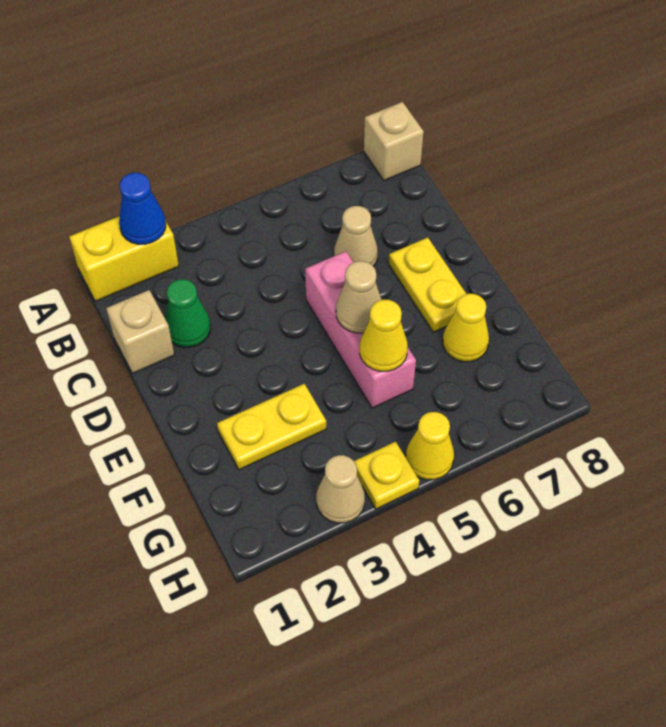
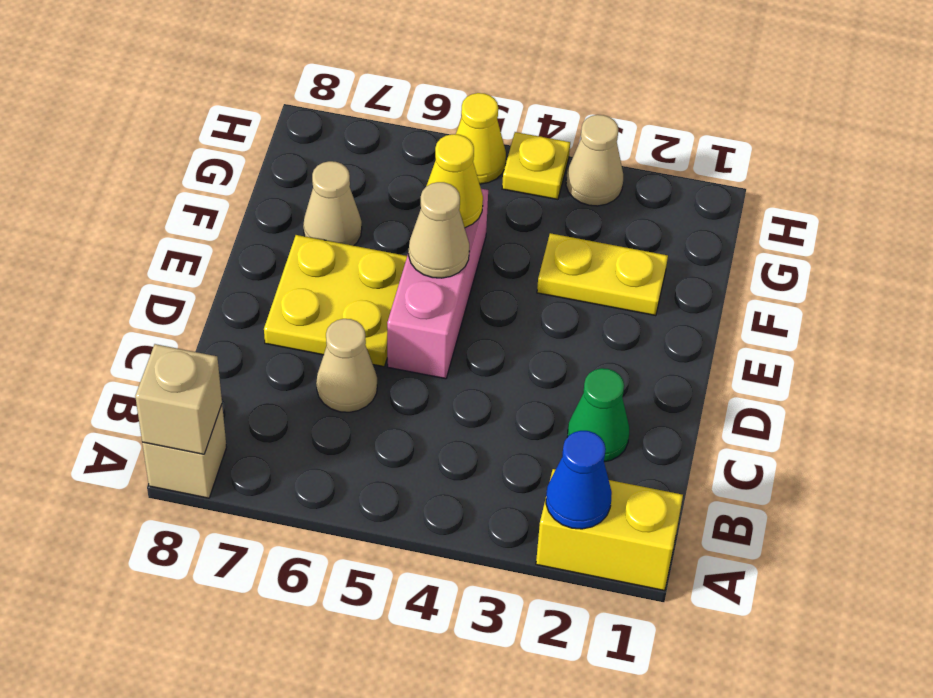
tan brick C1 level 1 -> tan brick A8 level 2
yellow plate D7:E7 level 1 -> yellow plate D6:E7 level 1
yellow cone F7 level 1 -> tan cone F7 level 1

